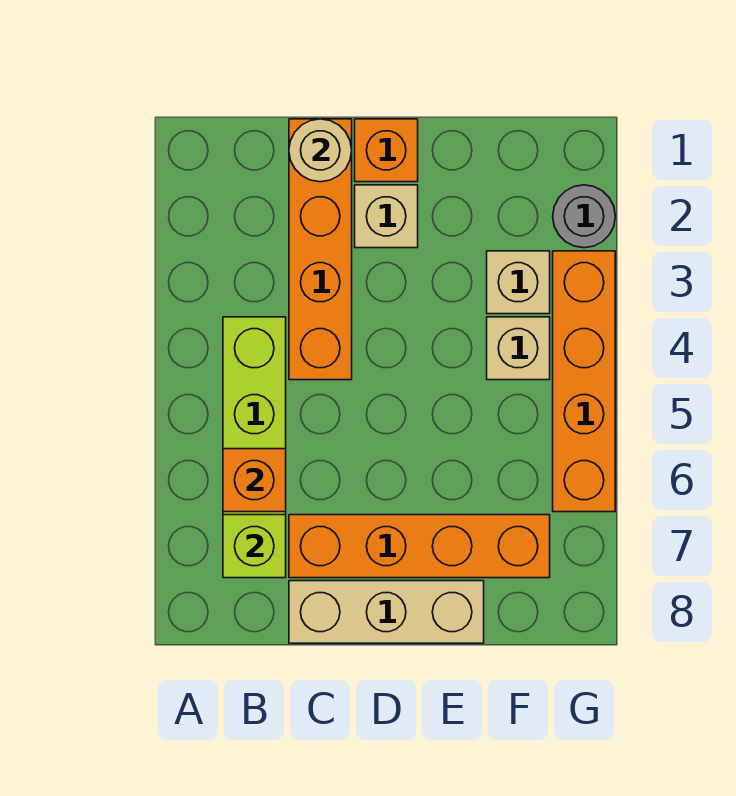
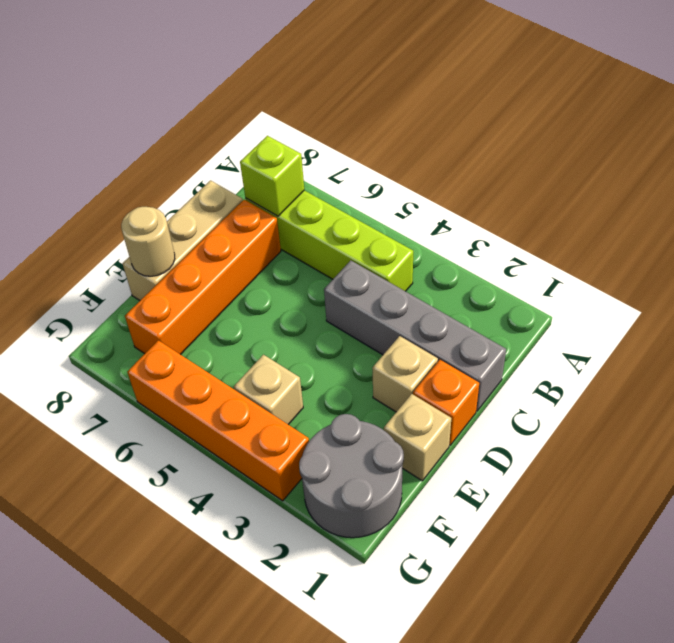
orange brick B6 level 2 -> none
orange brick C1:C4 level 1 -> grey brick C1:C4 level 1
tan round brick C1 level 2 -> tan round brick E8 level 2
tan brick F3 level 1 -> tan brick E1 level 1
grey round brick G2 level 1 -> grey round brick F1:G2 level 1

